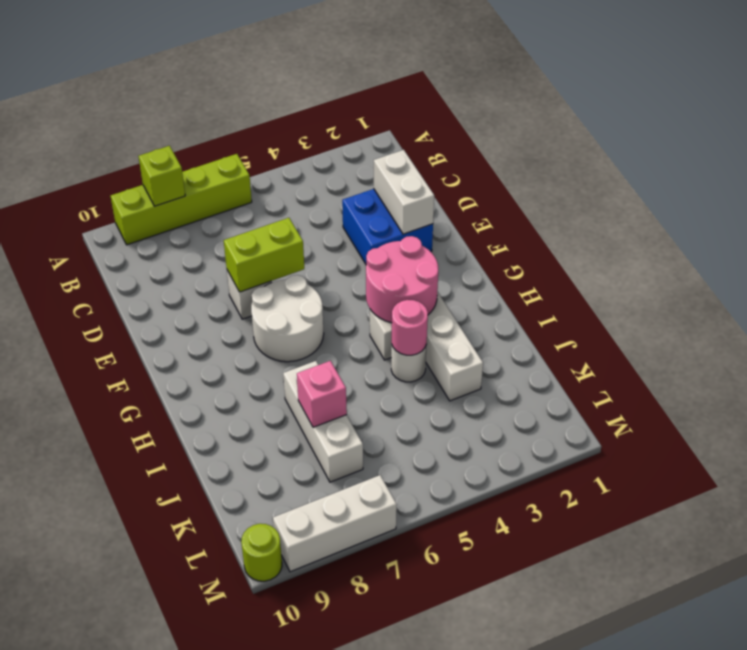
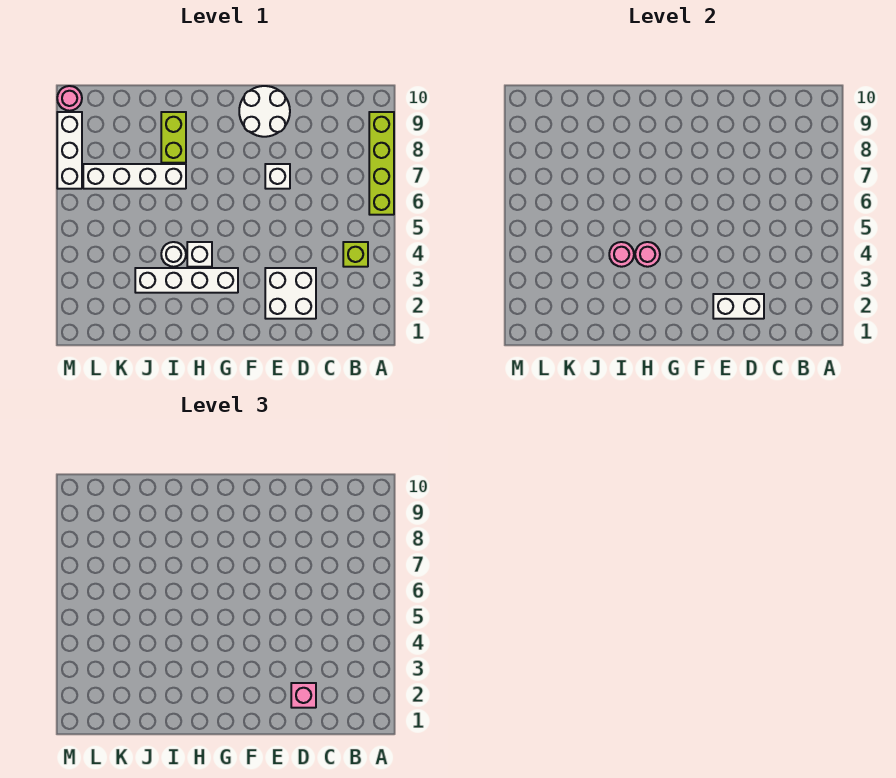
lime brick A8 level 2 -> lime brick B4 level 1
blue brick D2:E3 level 1 -> white brick D2:E3 level 1
lime brick E6:E7 level 2 -> lime brick I8:I9 level 1
white round brick F6:G7 level 1 -> white round brick E9:F10 level 1
pink round brick G3:H4 level 2 -> pink round brick H4 level 2
white brick I7:K7 level 1 -> white brick I7:L7 level 1
pink brick J7 level 2 -> pink brick D2 level 3
lime round brick M10 level 1 -> pink round brick M10 level 1

